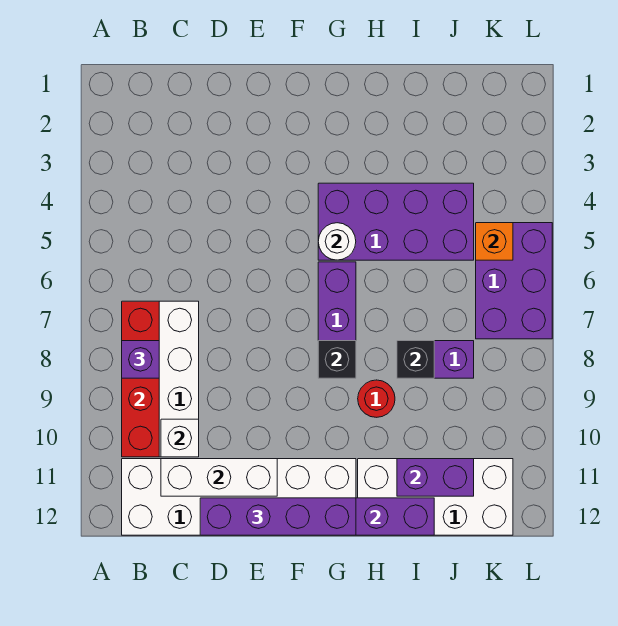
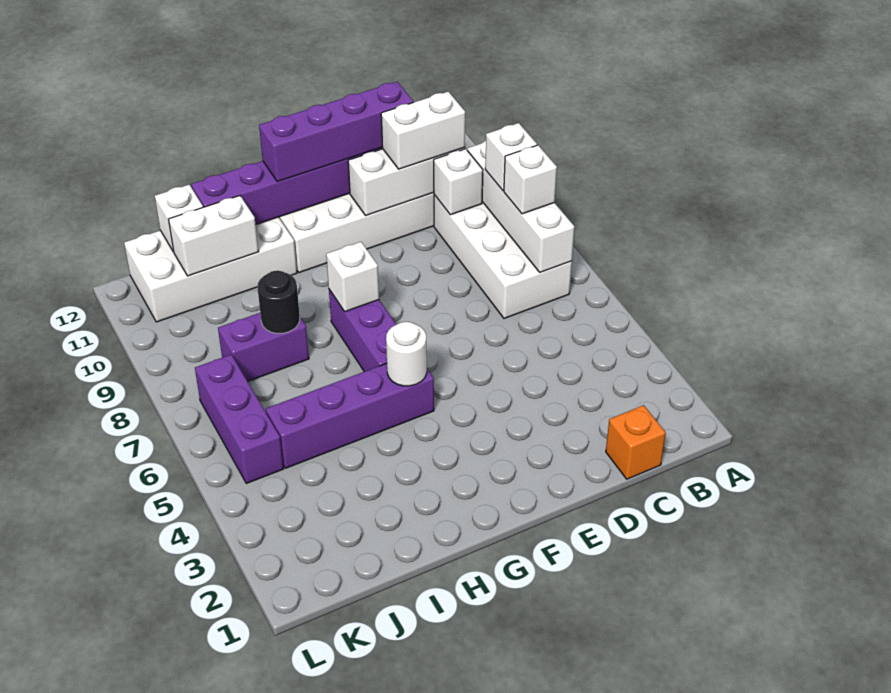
red brick B7:B10 level 2 -> white brick B7:B10 level 2
purple brick B8 level 3 -> white brick B8 level 3
none -> white brick B9 level 3
none -> white brick C11:D11 level 3
purple brick G4:J5 level 1 -> purple brick G5:J5 level 1
black brick G8 level 2 -> white brick G8 level 2
red round brick H9 level 1 -> none
black brick I8 level 2 -> black round brick I8 level 2
purple brick I11:J11 level 2 -> white brick I11:J11 level 2
none -> white brick J12 level 2
purple brick K5:L7 level 1 -> purple brick K5:K7 level 1
orange brick K5 level 2 -> orange brick C1 level 1

